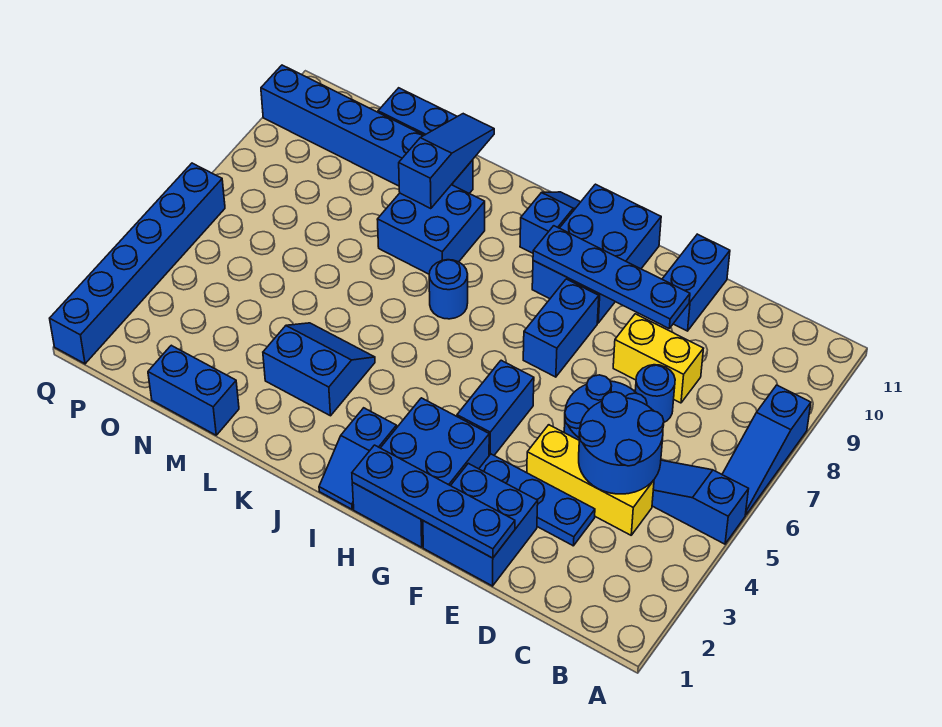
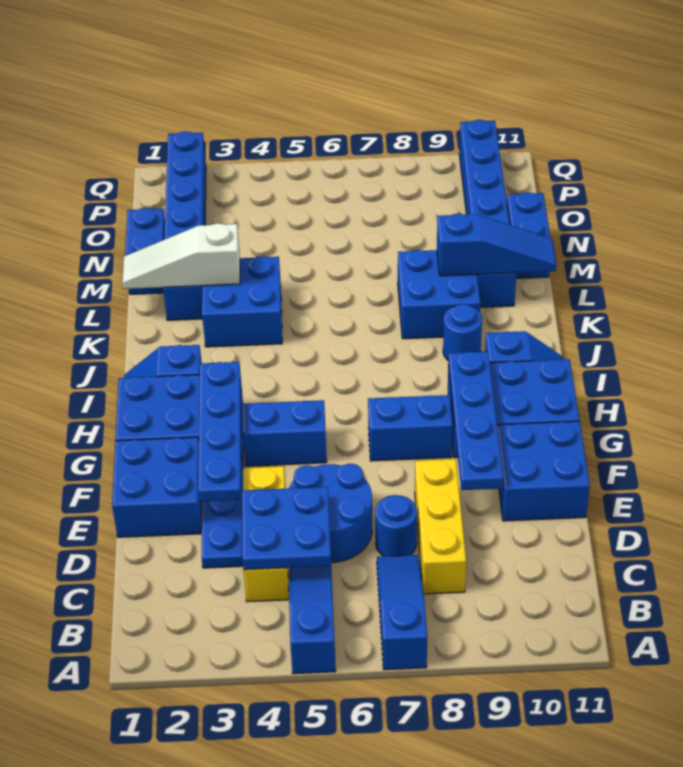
blue slope A6:A8 level 1 top 8 -> blue slope A7:C7 level 1 top A
blue round brick C4:D5 level 2 -> blue plate C4:D5 level 2
yellow brick D8:E8 level 1 -> yellow brick C8:E8 level 1
blue plate E1:H1 level 2 -> blue plate E3:H3 level 2
blue brick E10:E11 level 1 -> blue brick E10:F11 level 1
blue round brick J7 level 1 -> blue round brick J9 level 1
blue slope K3:L4 level 1 top 3 -> blue brick K3:L4 level 1
none -> white slope L1:L3 level 2 top 3
blue brick Q1:Q6 level 1 -> blue brick L2:Q2 level 1

